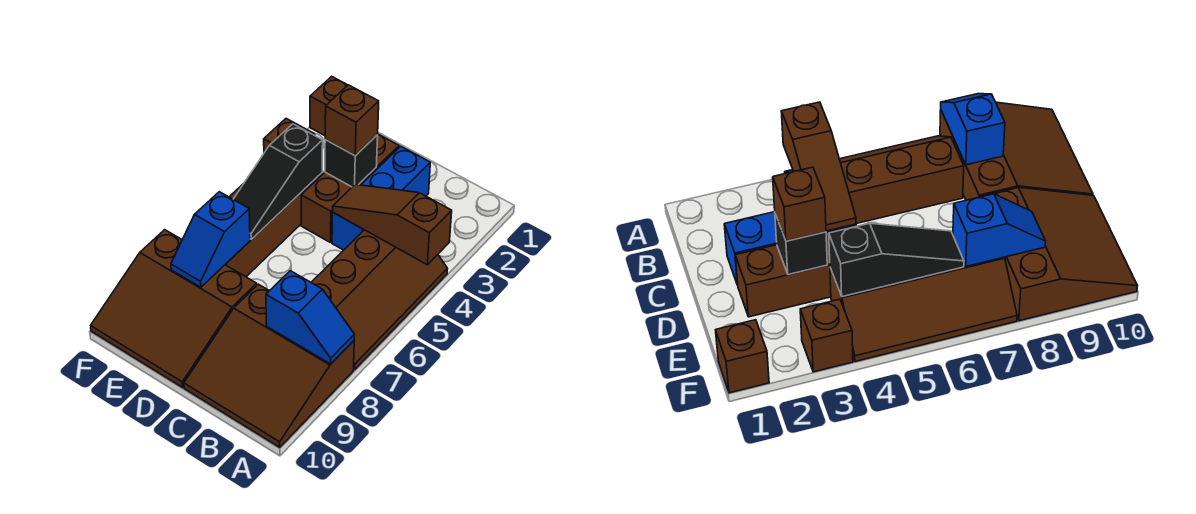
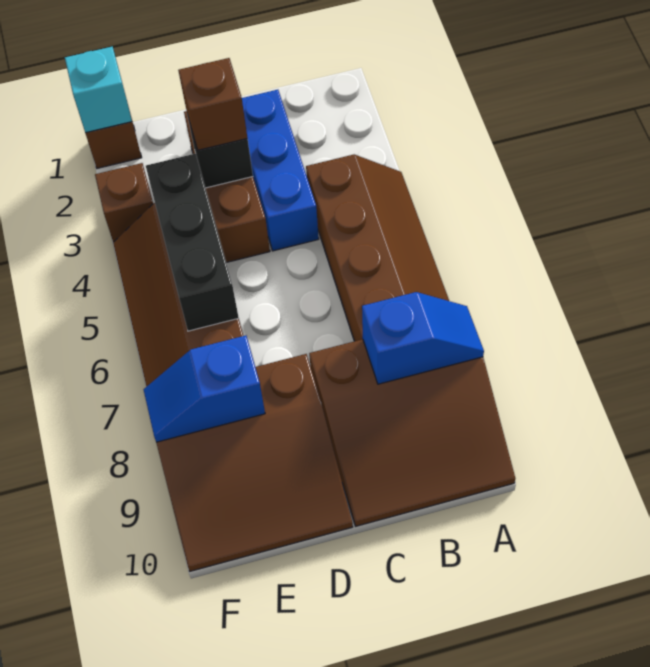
brown slope A4:C4 level 2 top A -> none
black slope E4:E6 level 2 top 4 -> black brick E4:E6 level 2
blue slope E7:E8 level 2 top 7 -> blue slope E8:F8 level 2 top E
none -> cyan brick F1 level 2

